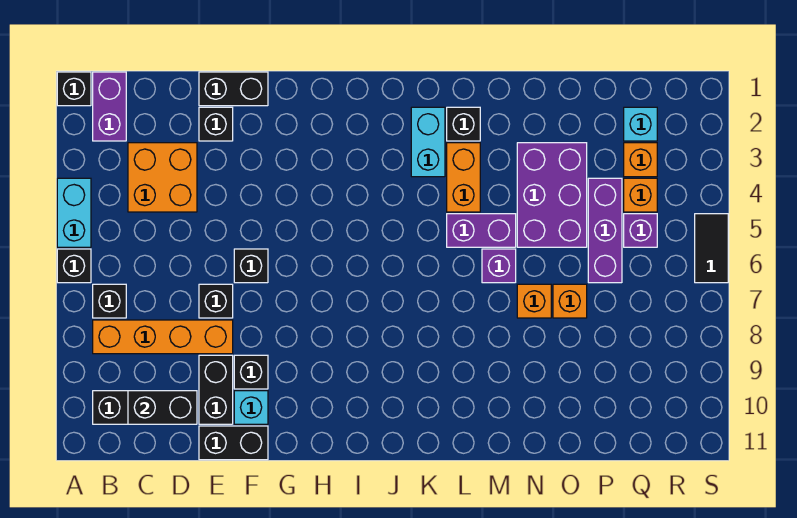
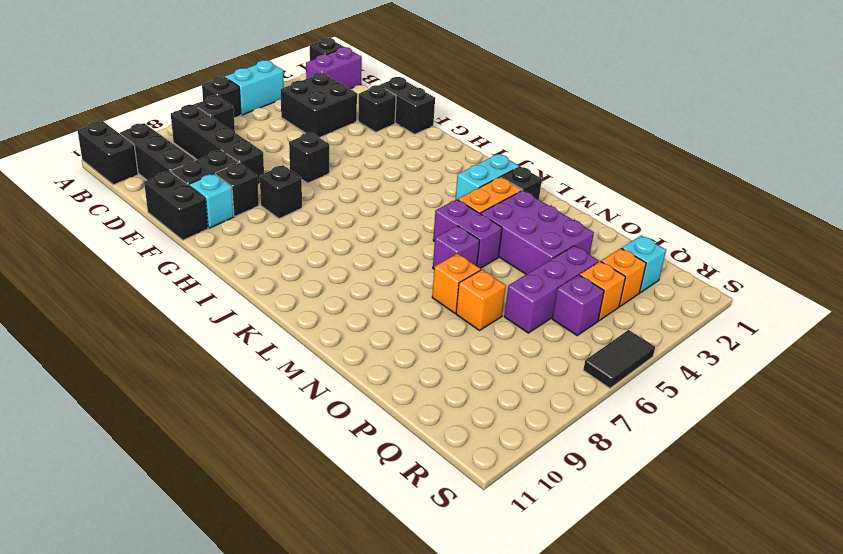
orange brick B8:E8 level 1 -> black brick B8:E8 level 1
orange brick C3:D4 level 1 -> black brick C3:D4 level 1
black brick C10:D10 level 2 -> black brick A11:B11 level 1
black brick E7 level 1 -> black brick G8 level 1
purple brick N3:O5 level 1 -> purple brick M3:O4 level 1

